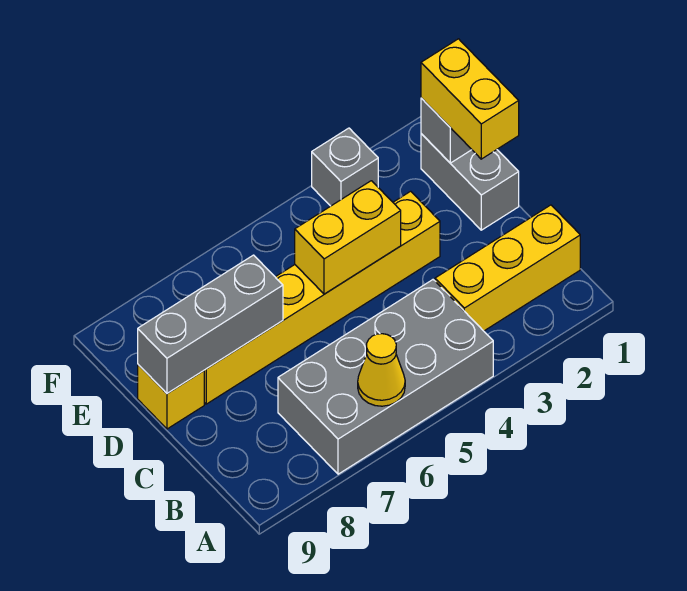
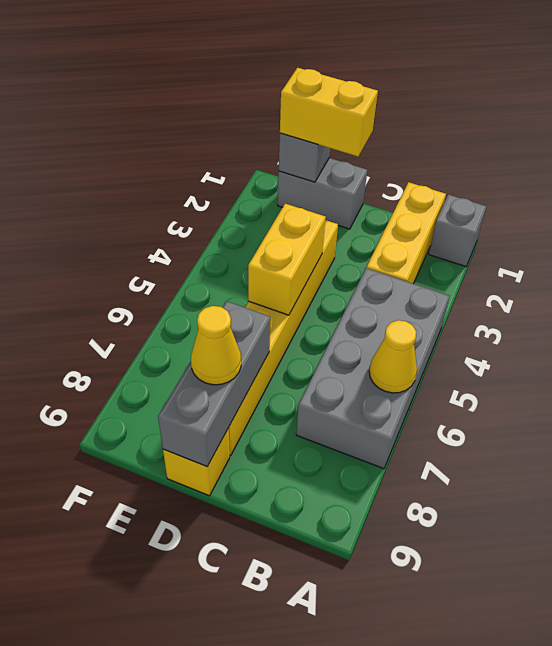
none -> yellow cone D8 level 3
grey brick F3 level 1 -> grey brick A1 level 1

